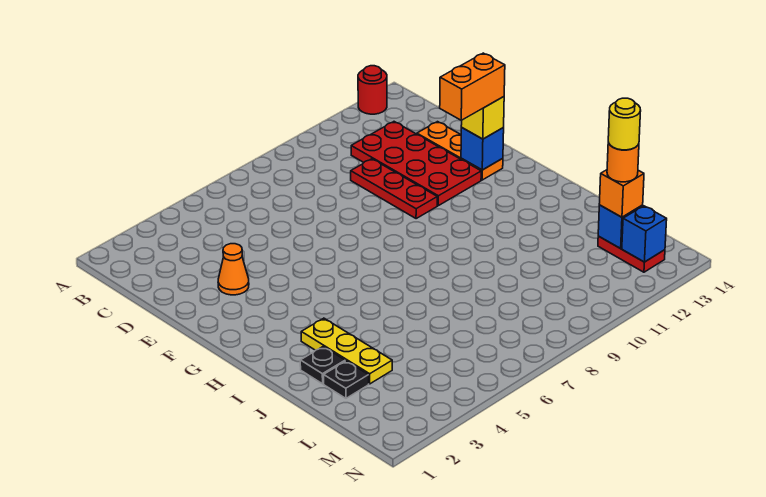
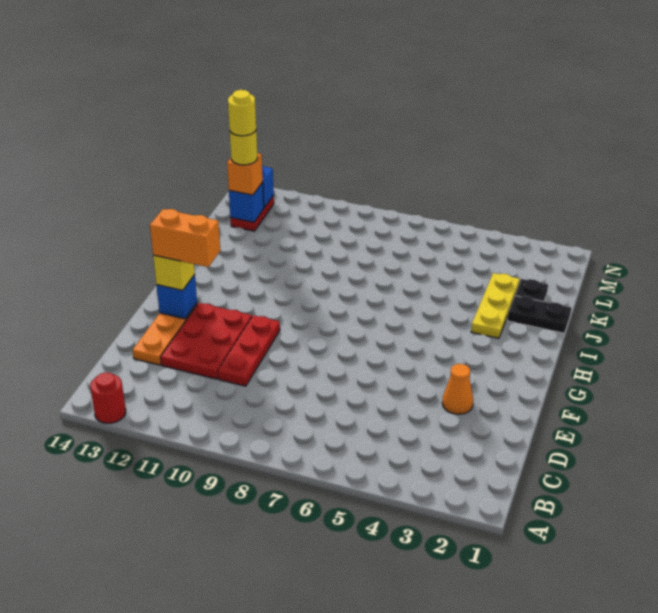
red plate C11:F12 level 1 -> red plate D11:F12 level 1
black plate J2 level 1 -> black plate J1:J2 level 1
orange round brick L13 level 4 -> yellow round brick L13 level 4

